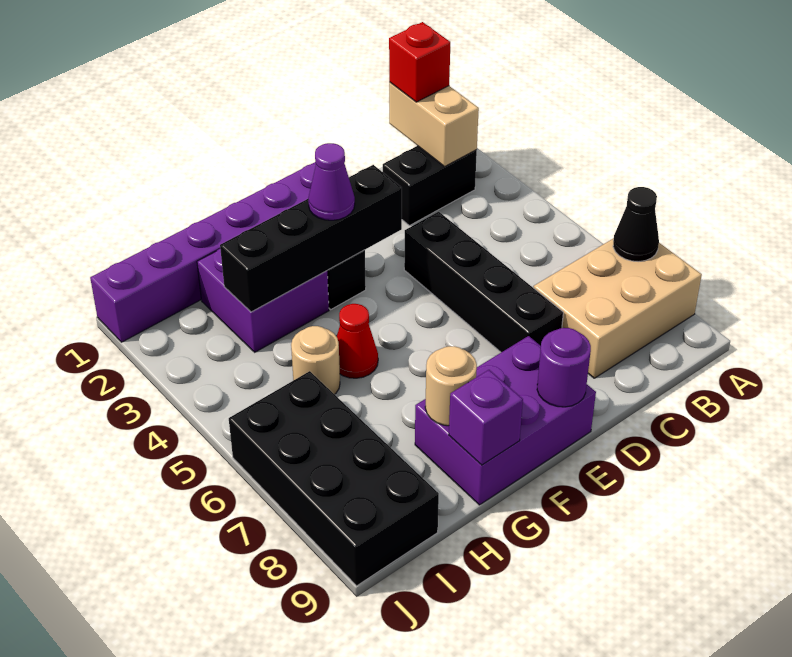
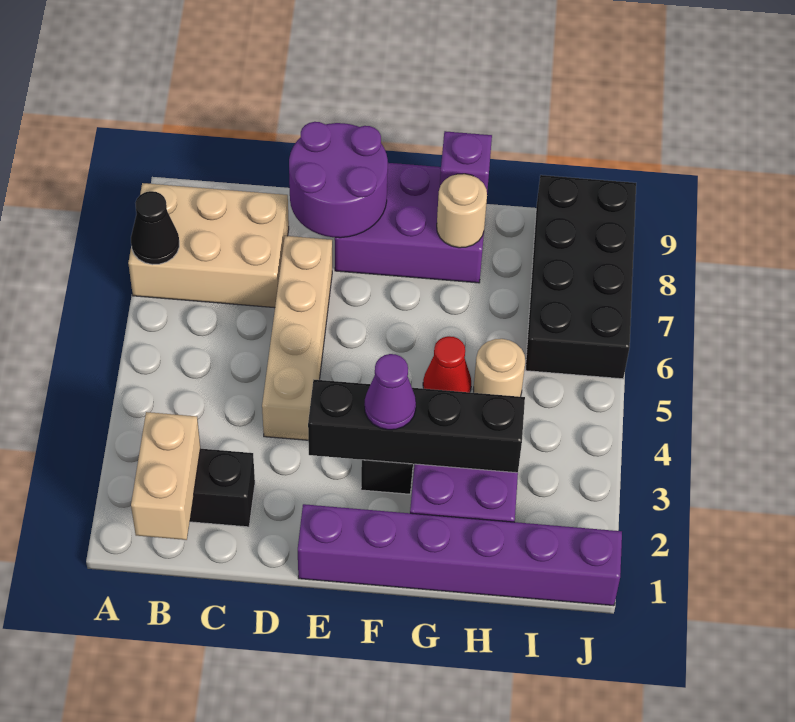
red brick B1 level 3 -> none
black brick D4:D7 level 1 -> tan brick D4:D7 level 1
purple round brick E9 level 2 -> purple round brick D8:E9 level 2

